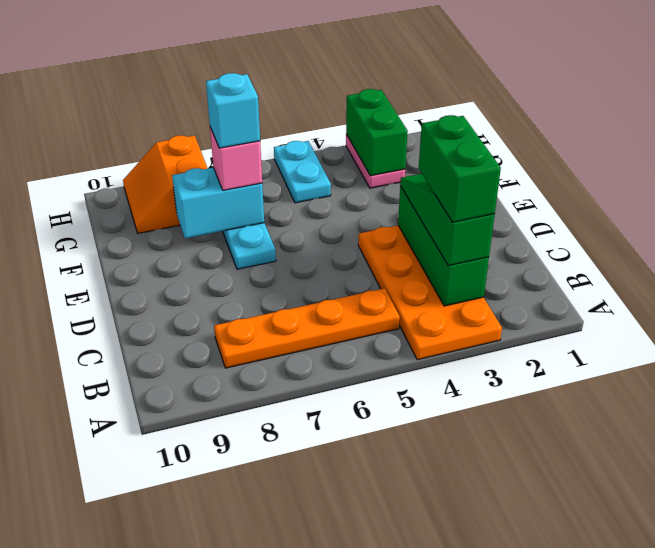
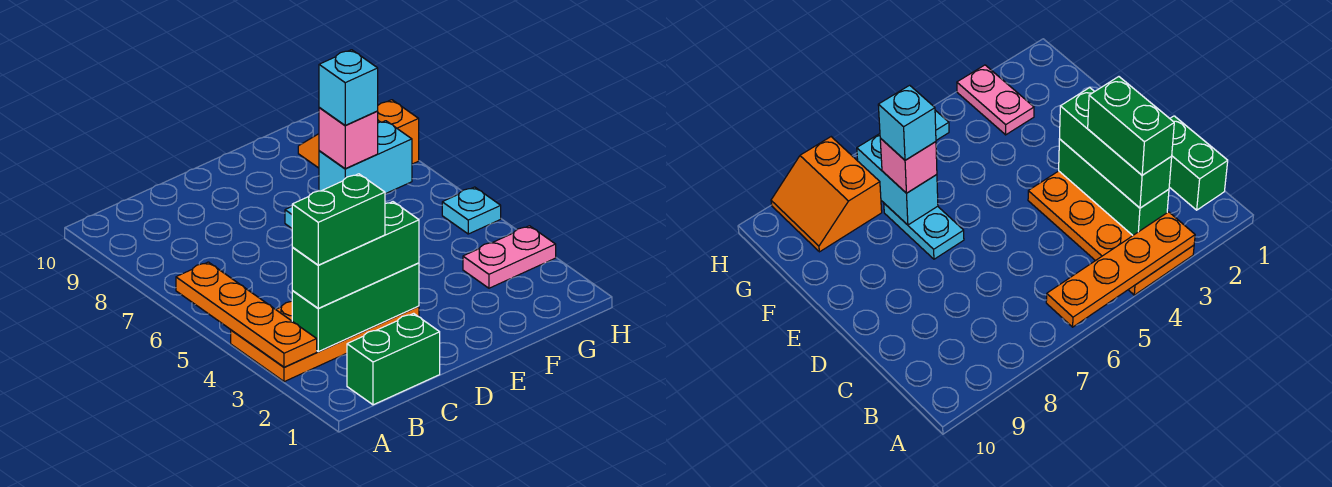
green slope B3:D3 level 3 top B -> green brick B3:D3 level 3
orange plate B5:B8 level 1 -> orange plate A3:A6 level 2
cyan brick F7:F8 level 2 -> cyan brick F7:G7 level 2
green brick G3:H3 level 2 -> green brick B1:C1 level 1
cyan plate G5:H5 level 1 -> cyan plate H5 level 1

